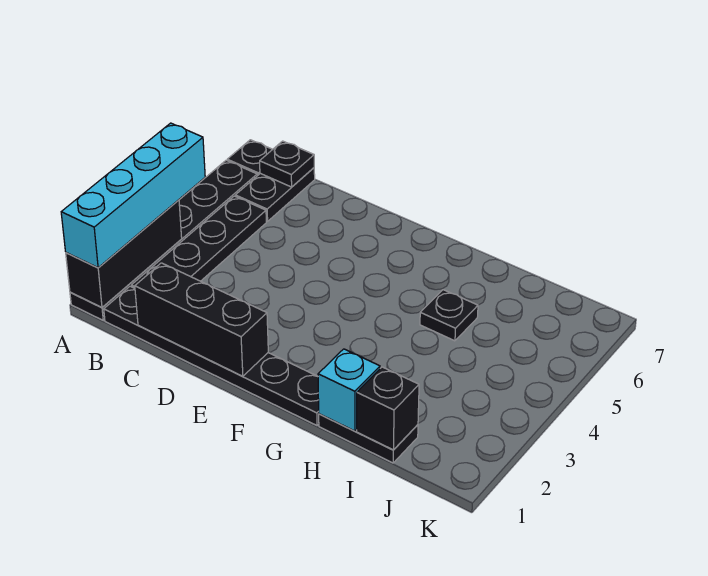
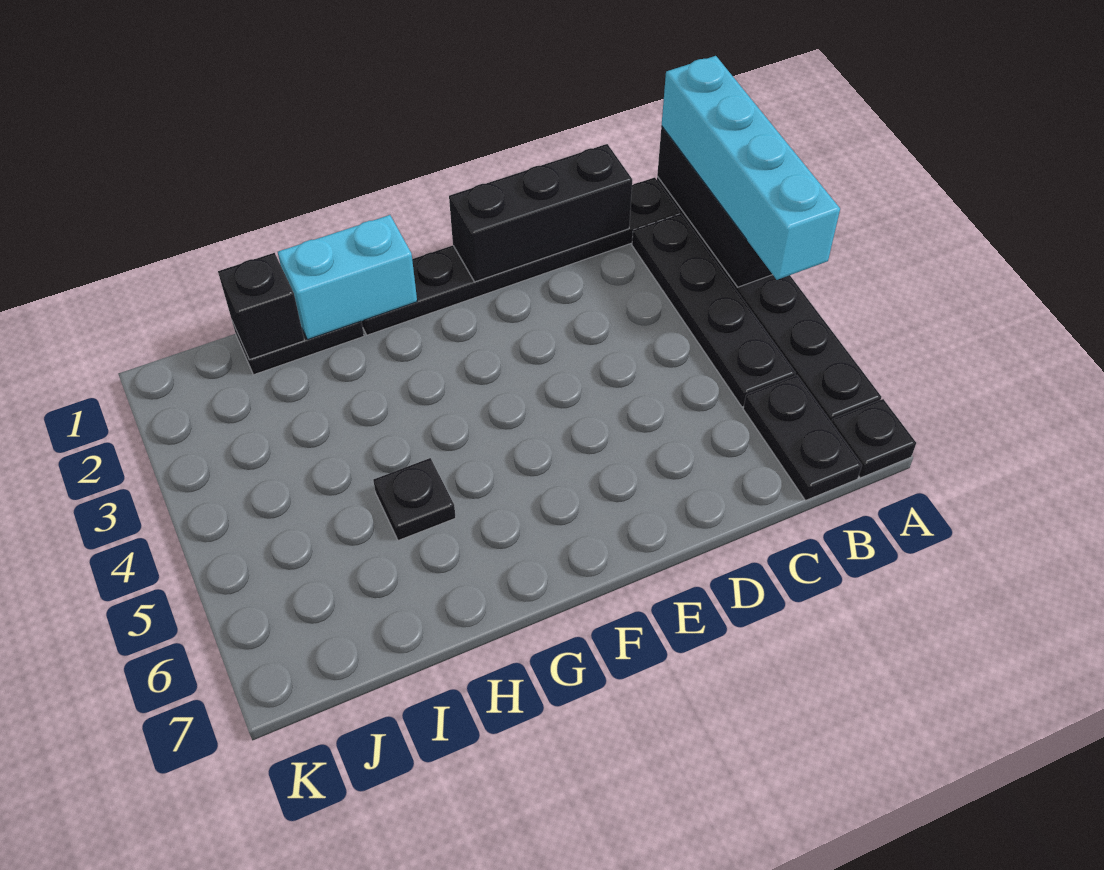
black plate B7 level 2 -> none
cyan brick H1 level 2 -> cyan brick G1:H1 level 2

